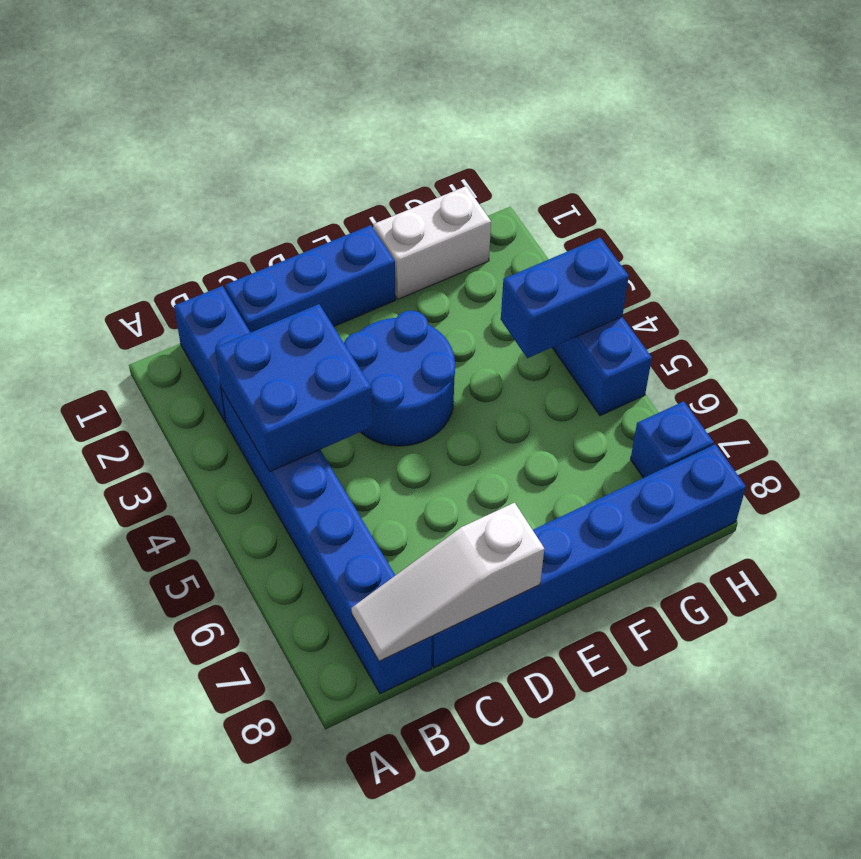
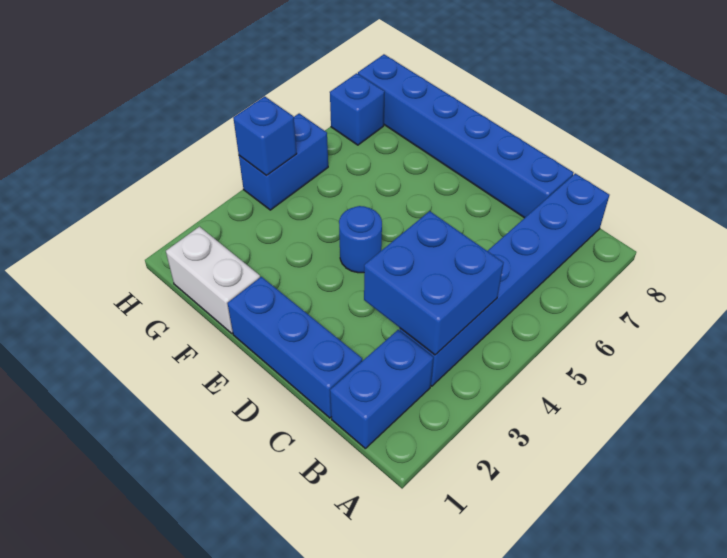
white slope B8:D8 level 2 top D -> none
blue round brick D3:E4 level 1 -> blue round brick E4 level 1
blue brick G4:H4 level 2 -> blue brick H4 level 2

